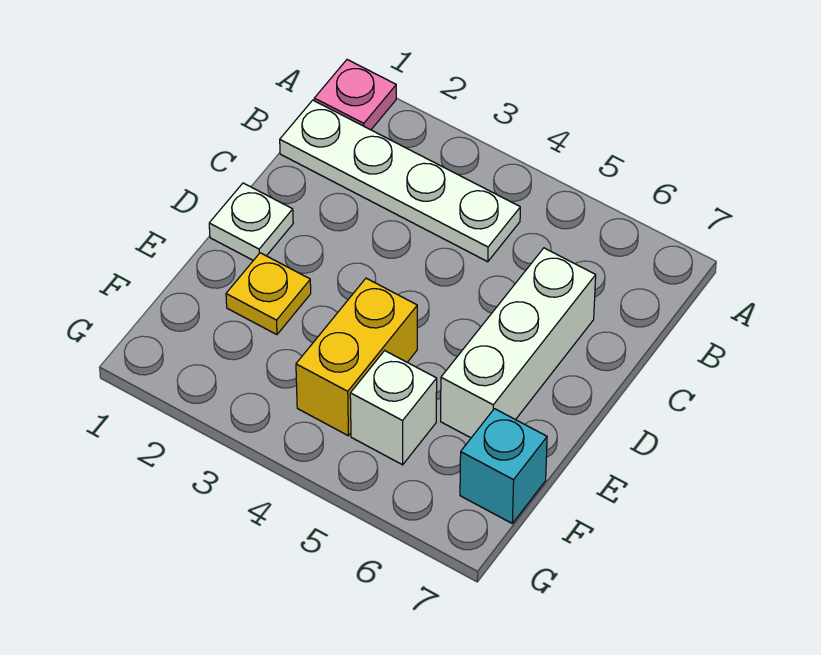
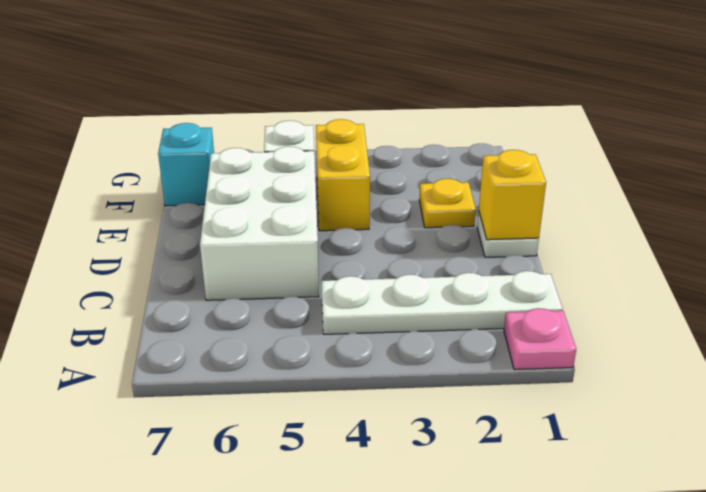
white brick C6:E6 level 1 -> white brick C5:E6 level 1
none -> yellow brick D1 level 2

